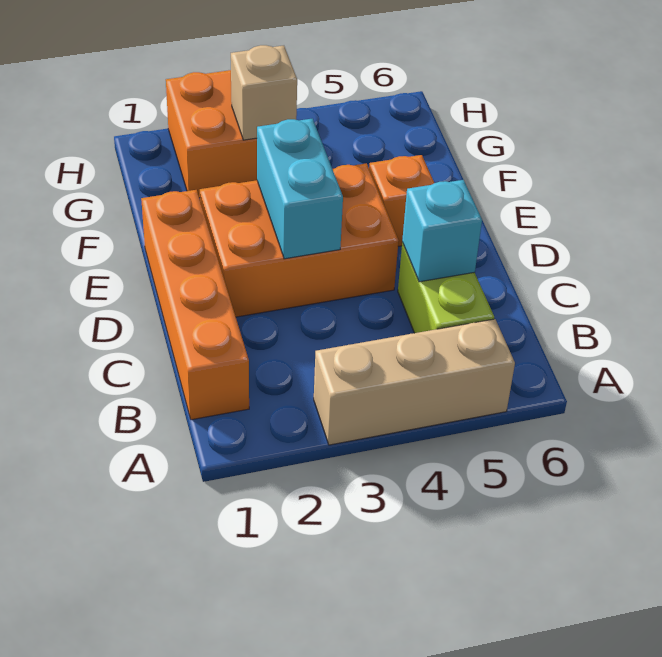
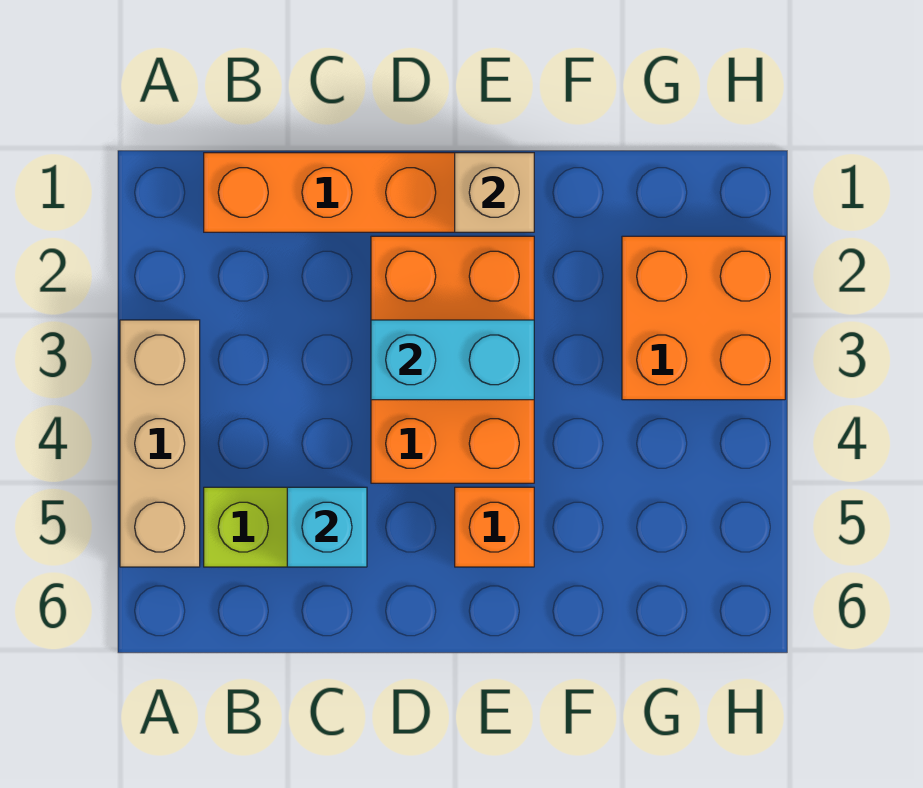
tan brick G3 level 2 -> tan brick E1 level 2

